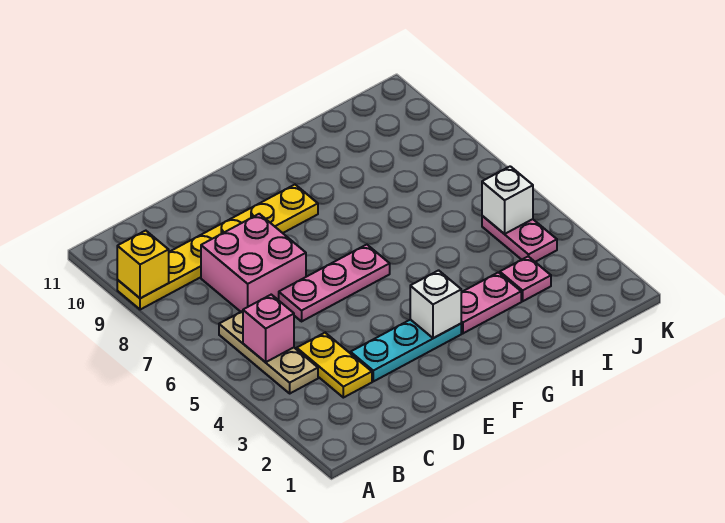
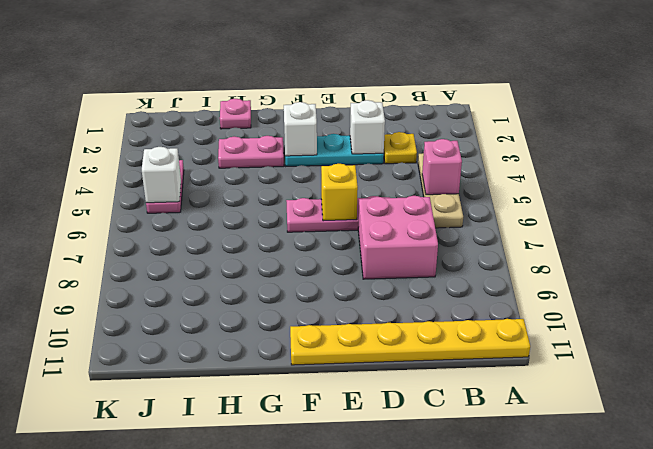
yellow plate A9:F9 level 1 -> yellow plate A11:F11 level 1
yellow brick A9 level 2 -> yellow brick E6 level 2
yellow plate C3:C4 level 1 -> yellow plate C3 level 1
none -> white brick D3 level 2
pink plate I3 level 1 -> pink plate H1 level 1

